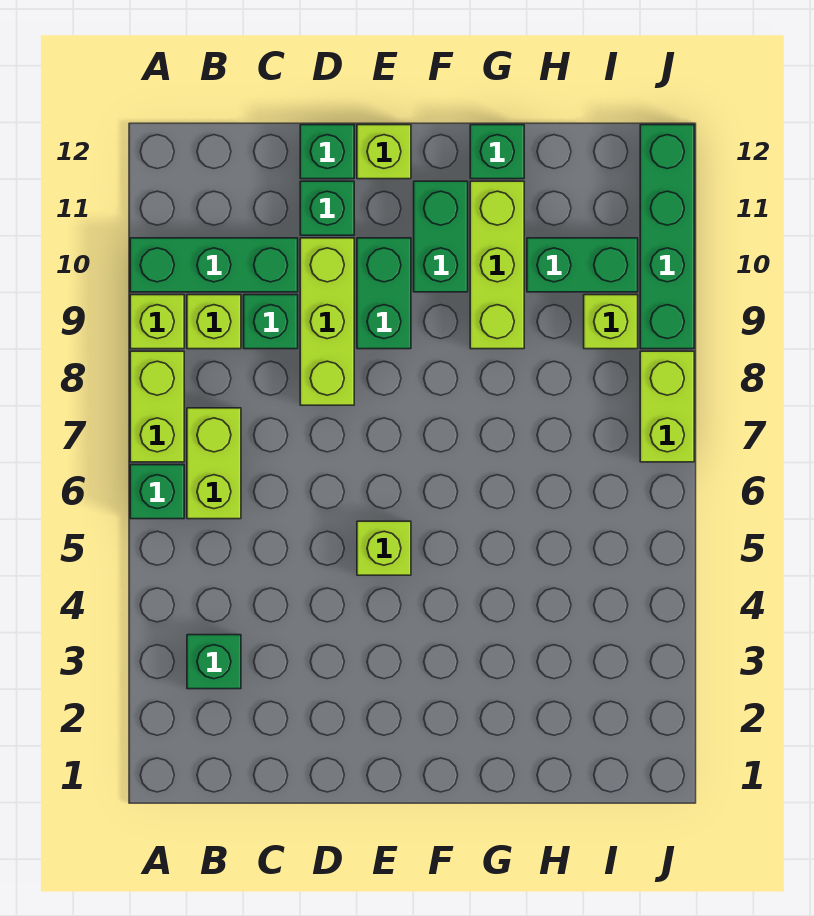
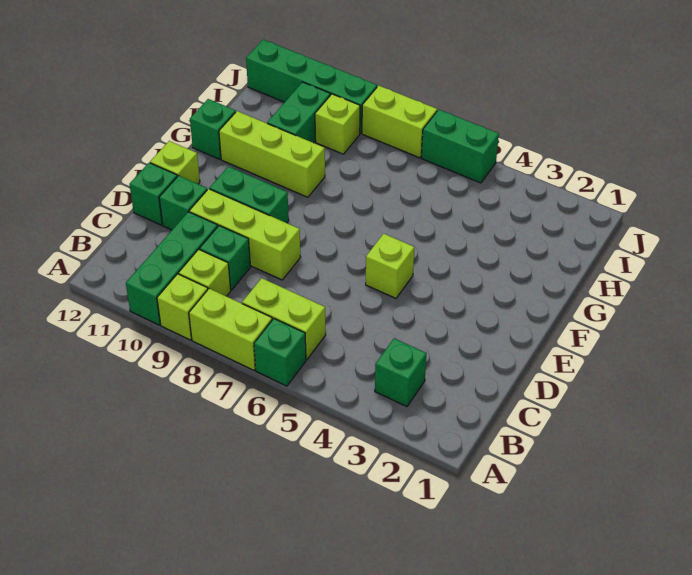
green brick F10:F11 level 1 -> green brick J5:J6 level 1

